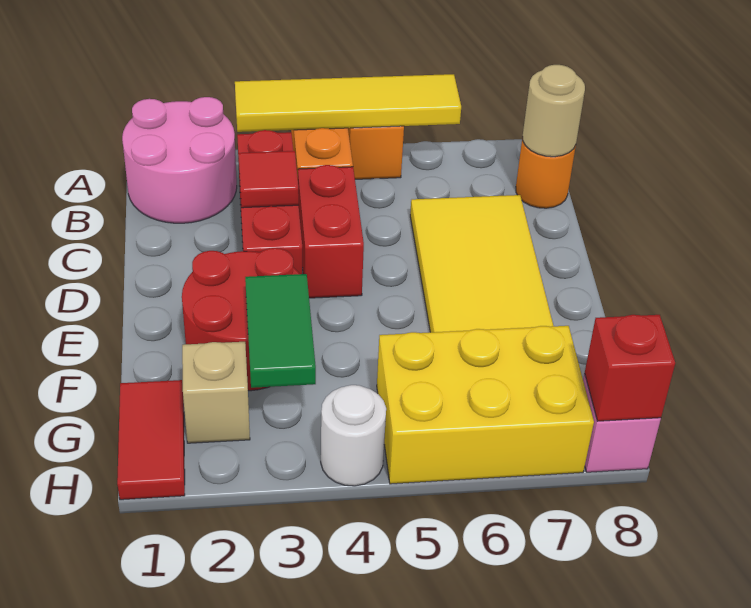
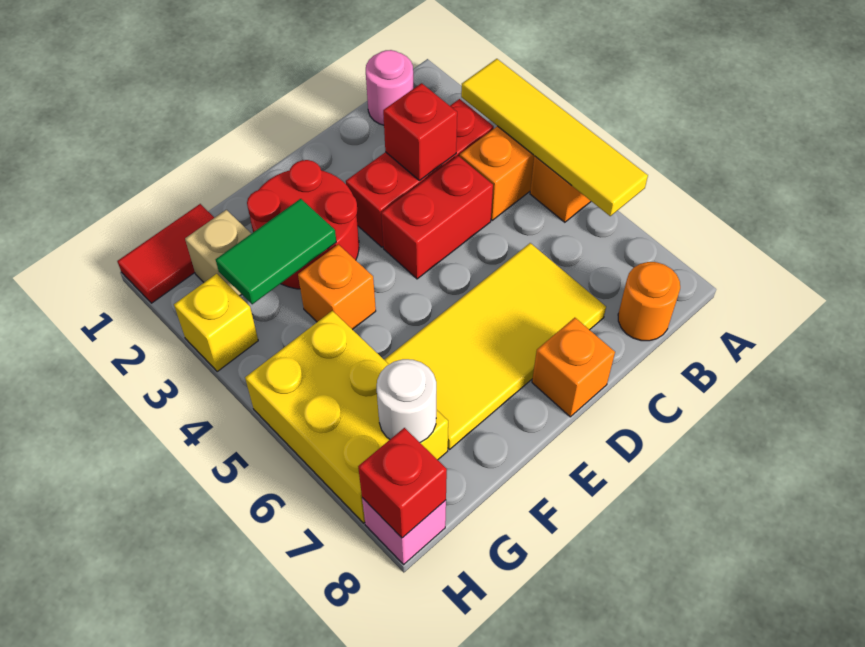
pink round brick A1:B2 level 1 -> pink round brick B1 level 1
tan round brick B8 level 2 -> none
red tile C3 level 2 -> red brick C3 level 2
none -> orange brick D8 level 1
none -> orange brick F4 level 1
none -> yellow brick H3 level 1
white round brick H4 level 1 -> white round brick G7 level 2

